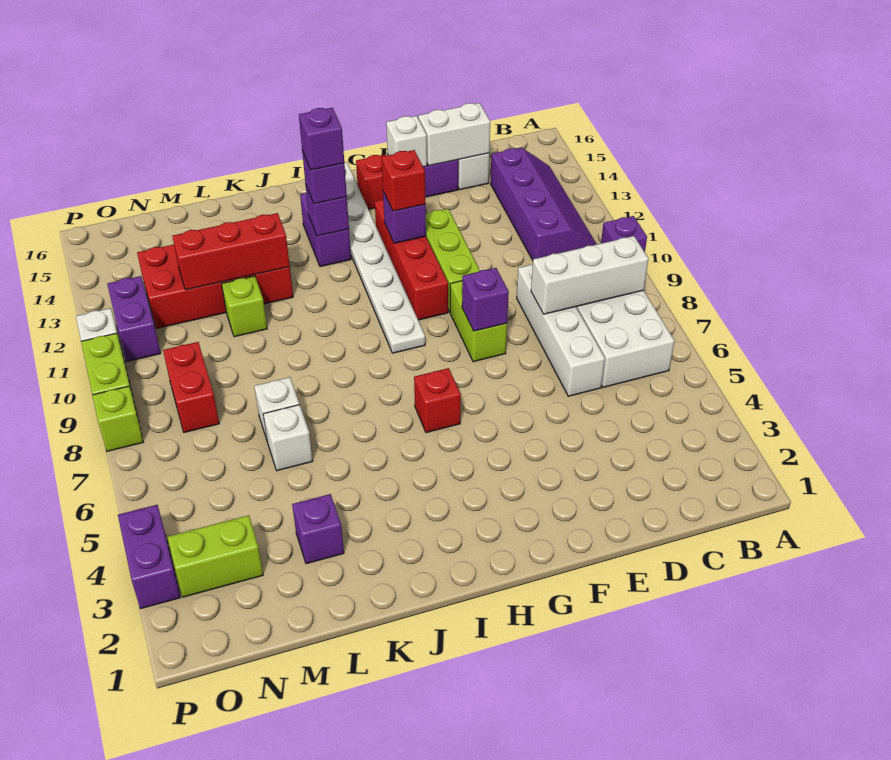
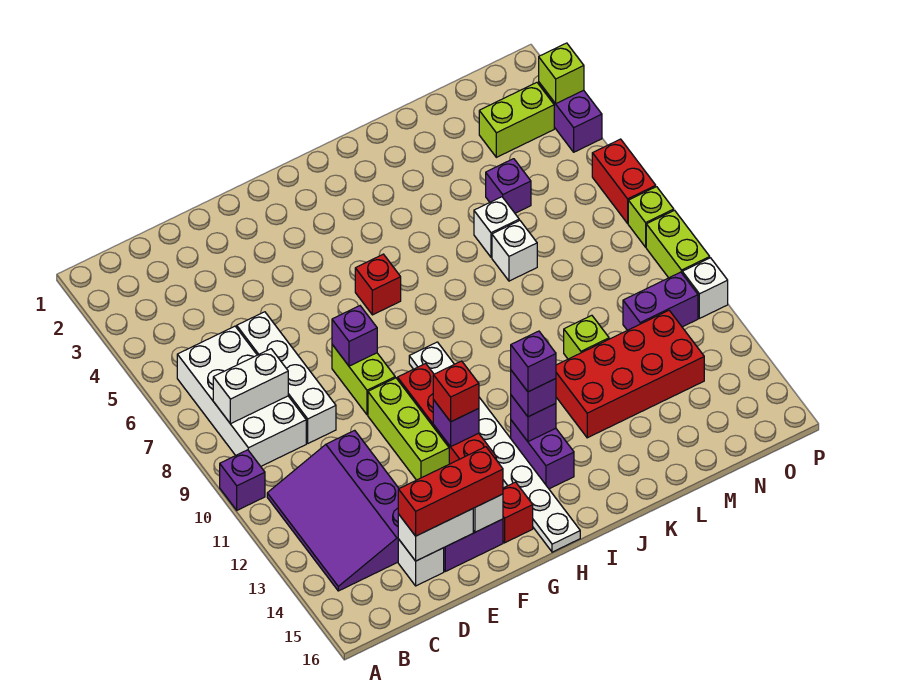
white brick B8:D8 level 2 -> white brick B8:C8 level 2
purple slope B11:C14 level 1 top C -> purple slope B11:D14 level 1 top D
red brick K12:M12 level 2 -> red brick D15:F15 level 3
purple brick L3 level 1 -> purple brick M5 level 1
red brick N8:N9 level 1 -> red brick P6:P7 level 1
purple brick O11:O12 level 1 -> purple brick N11:O11 level 1
none -> lime brick P3 level 2

